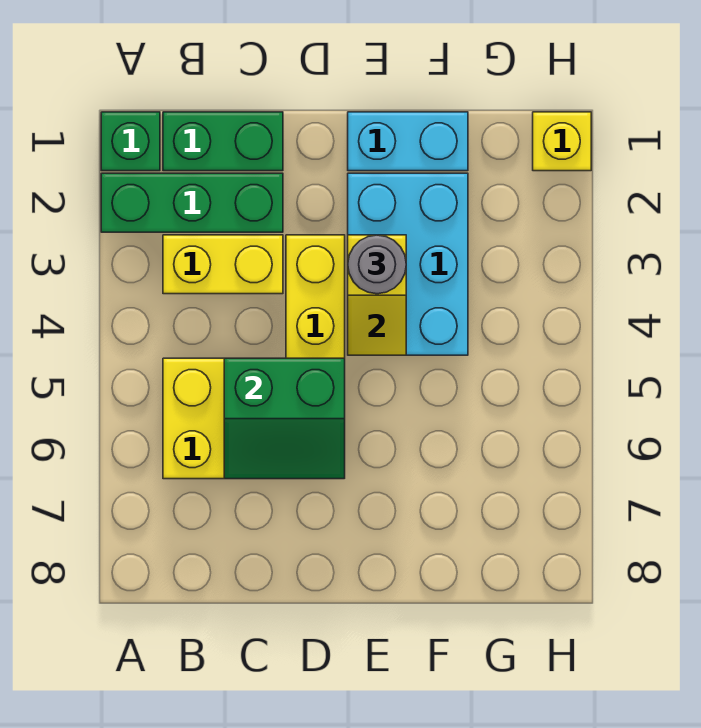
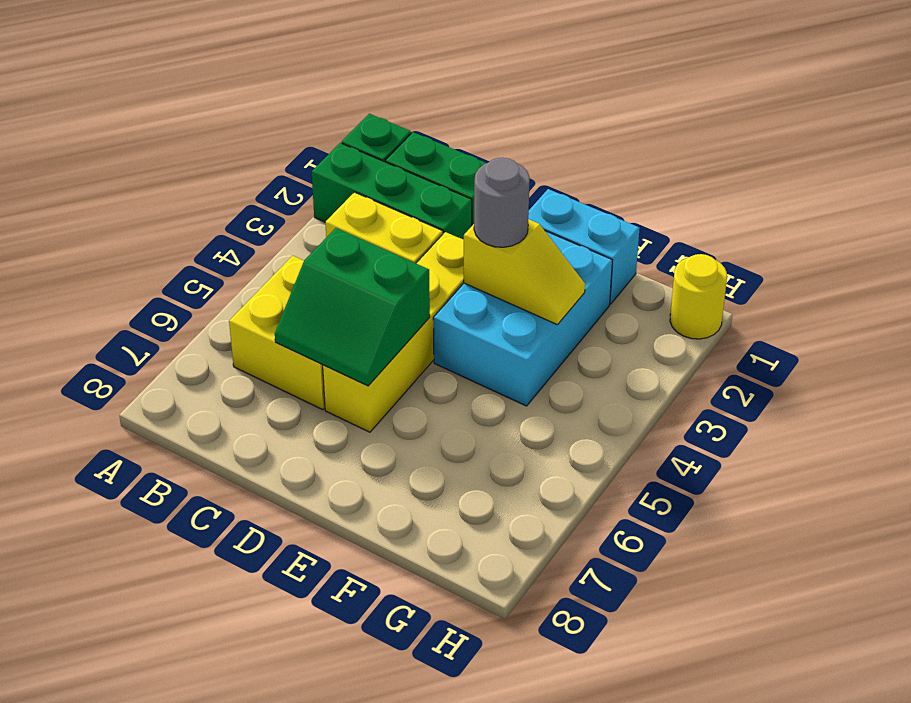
yellow slope E3:E4 level 2 top 3 -> yellow slope E3:F3 level 2 top E
yellow brick H1 level 1 -> yellow round brick H1 level 1

